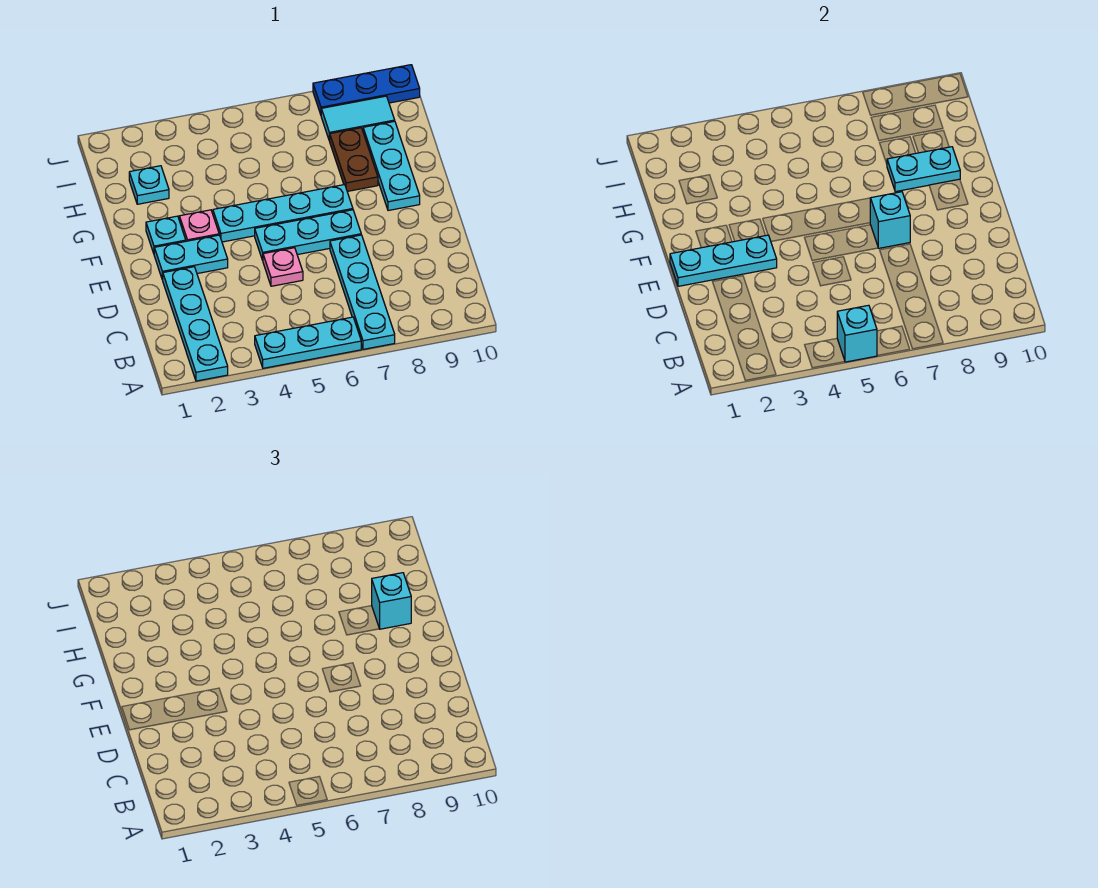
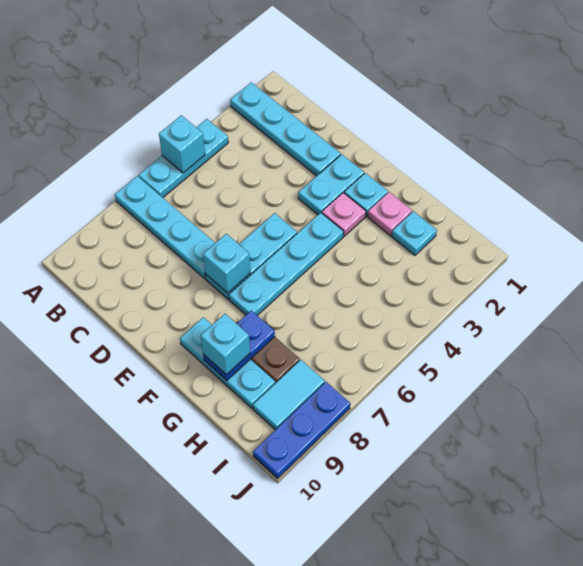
pink plate D5 level 1 -> pink plate G2 level 1
cyan plate E1:E3 level 2 -> none
cyan plate G8:G9 level 2 -> blue plate G8:G9 level 2

